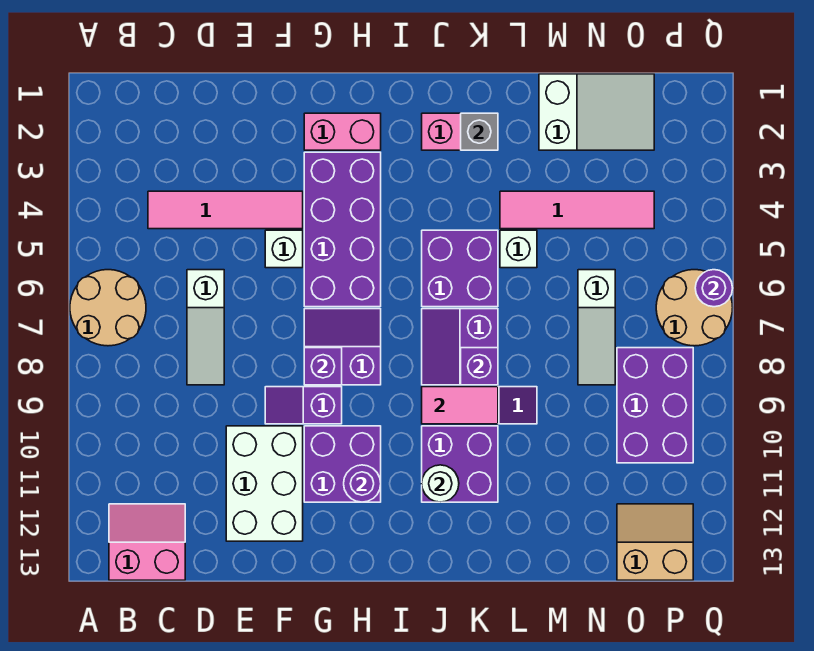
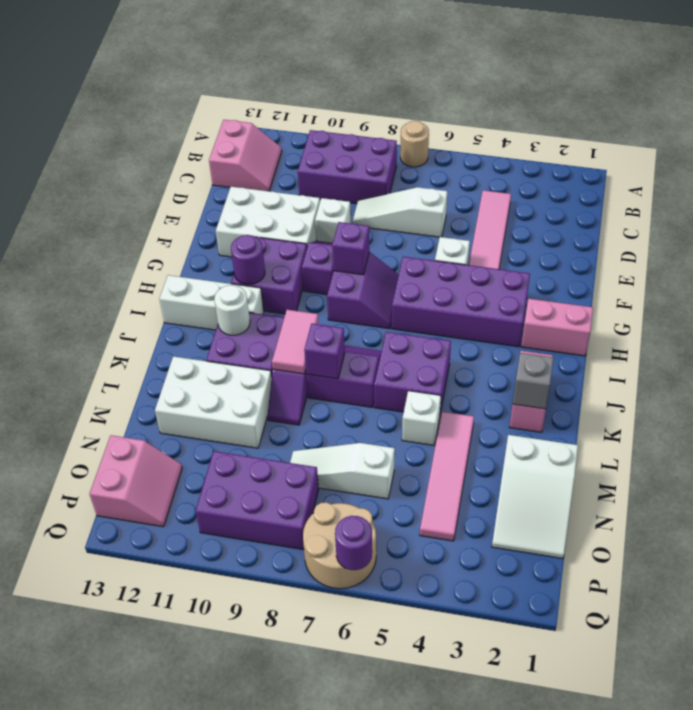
tan round brick A6:B7 level 1 -> tan round brick A7 level 1
none -> purple brick B8:C10 level 1
none -> white brick E9 level 1
pink brick G2:H2 level 1 -> pink brick H1:H2 level 1
none -> white brick I11:I13 level 1
none -> white brick L10:M12 level 1
tan slope O12:P13 level 1 top 13 -> pink slope O12:P13 level 1 top 13

